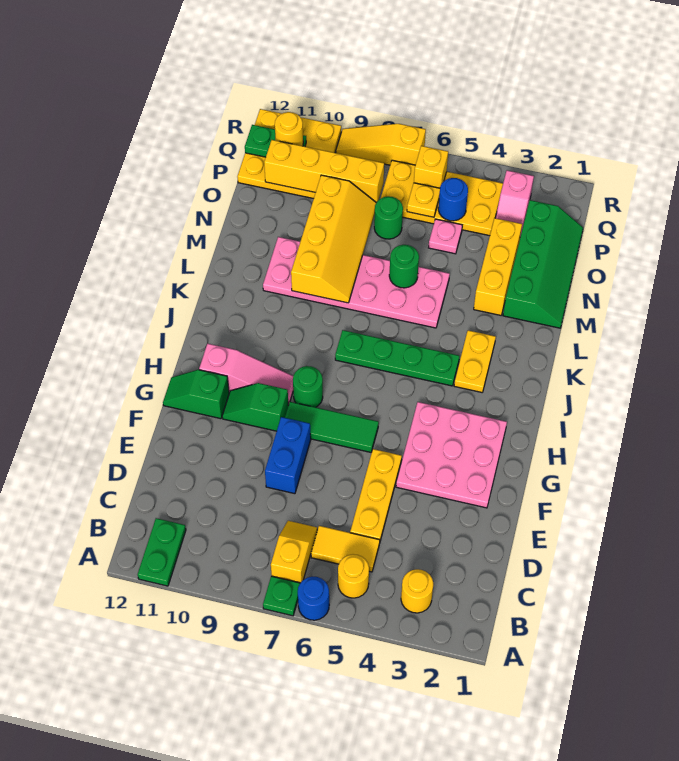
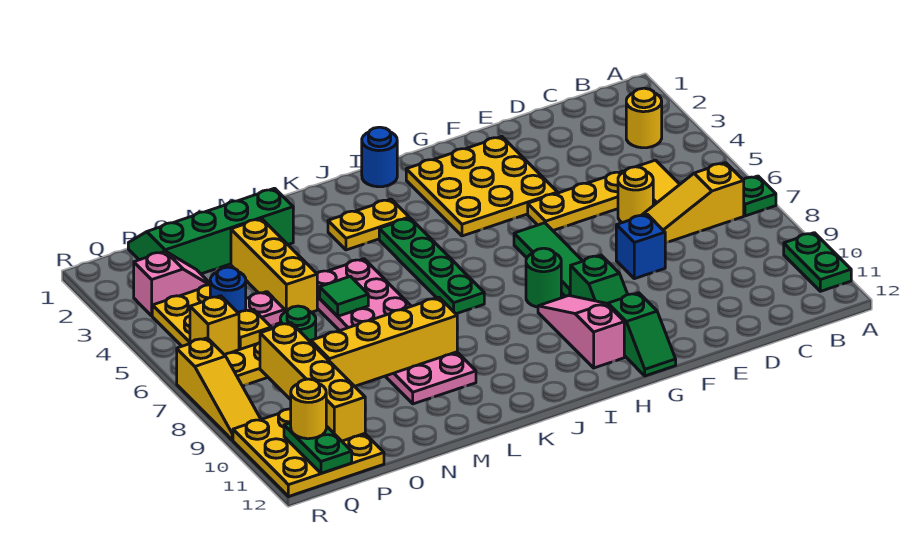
blue round brick A6 level 1 -> blue round brick I1 level 1
green plate A11:B11 level 1 -> green plate A10:A11 level 1
yellow round brick B5 level 1 -> yellow round brick D6 level 1
yellow slope B7:C7 level 1 top B -> yellow slope B7:D7 level 1 top B
blue brick E8:F8 level 1 -> blue brick E8 level 1
pink plate F2:H4 level 1 -> yellow plate F2:H4 level 1
yellow brick M3:O3 level 1 -> yellow brick N3:N5 level 1
green round brick M6 level 2 -> green tile M6 level 2

